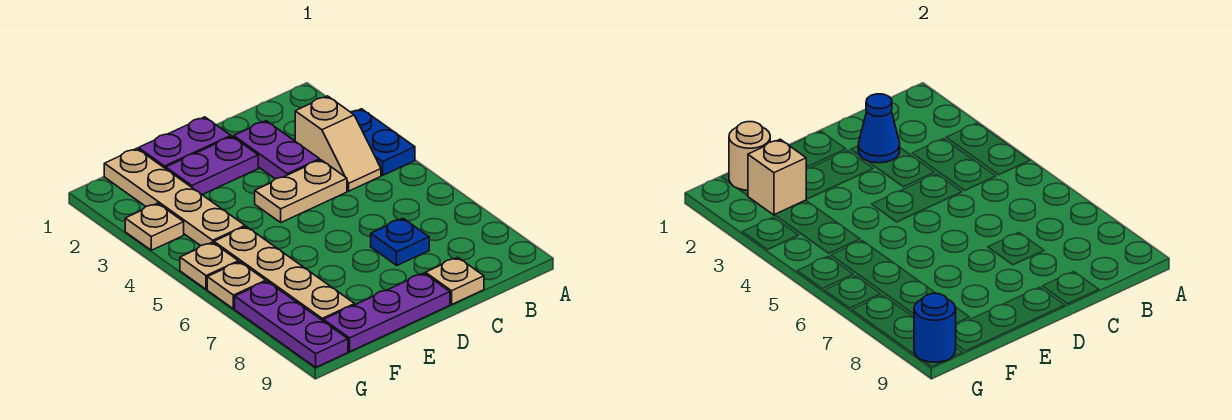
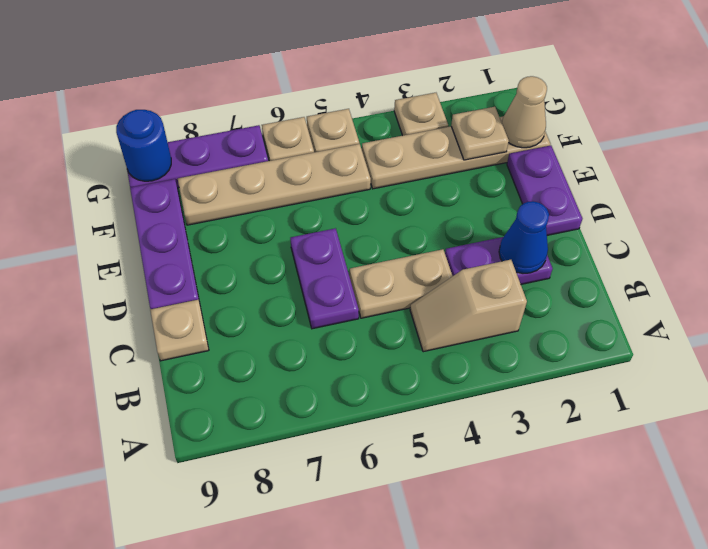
blue plate A3:A4 level 1 -> none
tan plate C4:D4 level 1 -> tan plate C4:C5 level 1
blue plate C7 level 1 -> none
purple plate D2:E2 level 1 -> purple plate C6:D6 level 1
tan round brick F1 level 2 -> tan cone F1 level 2
tan brick F2 level 2 -> tan plate F2 level 2

